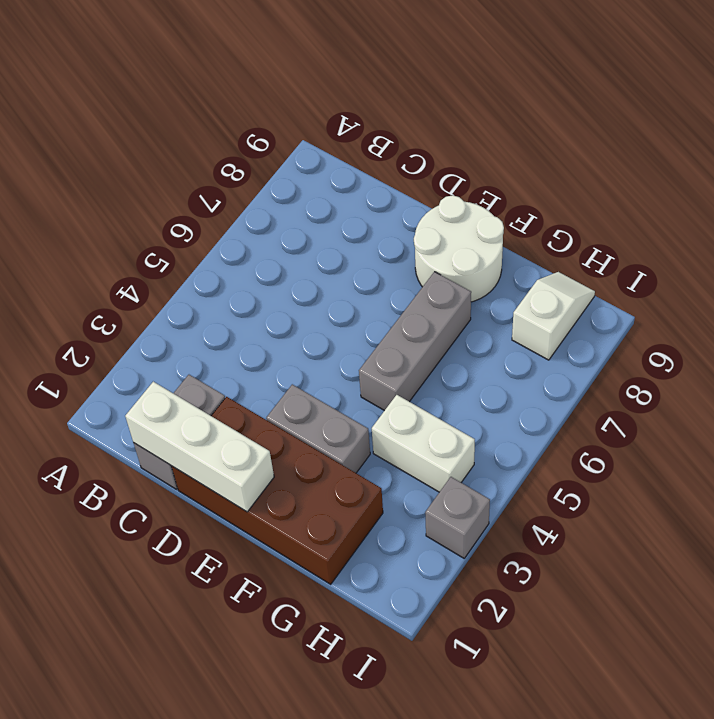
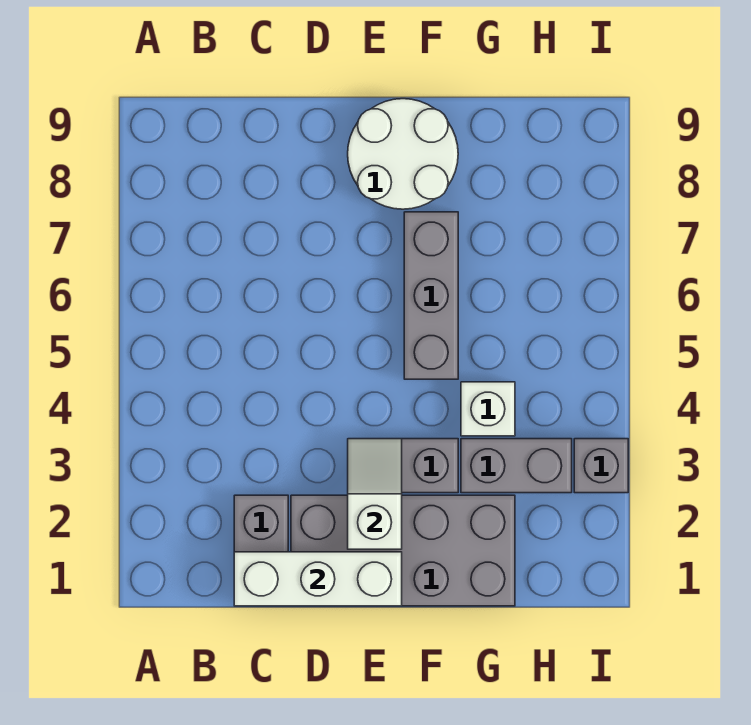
brown brick D1:G2 level 1 -> grey brick D1:G2 level 1
none -> grey brick G3:H3 level 1
white brick G4:H4 level 1 -> white brick G4 level 1
white slope H8:H9 level 1 top 8 -> white slope E2:E3 level 2 top 2

